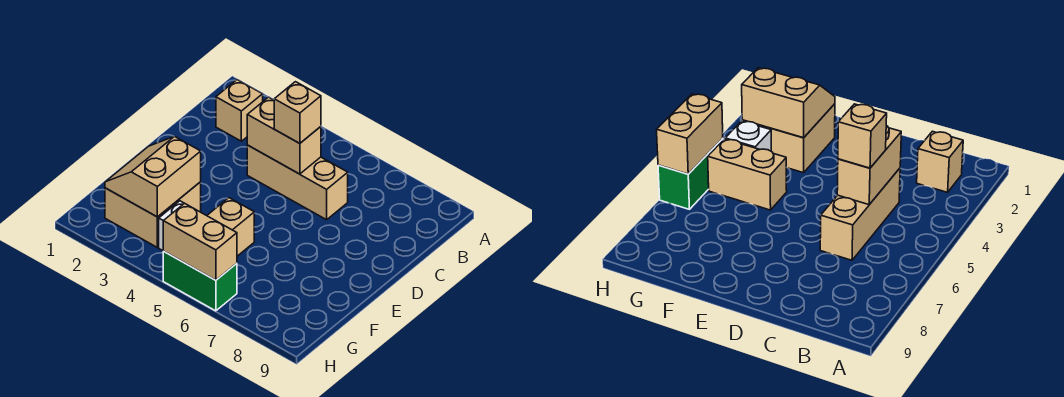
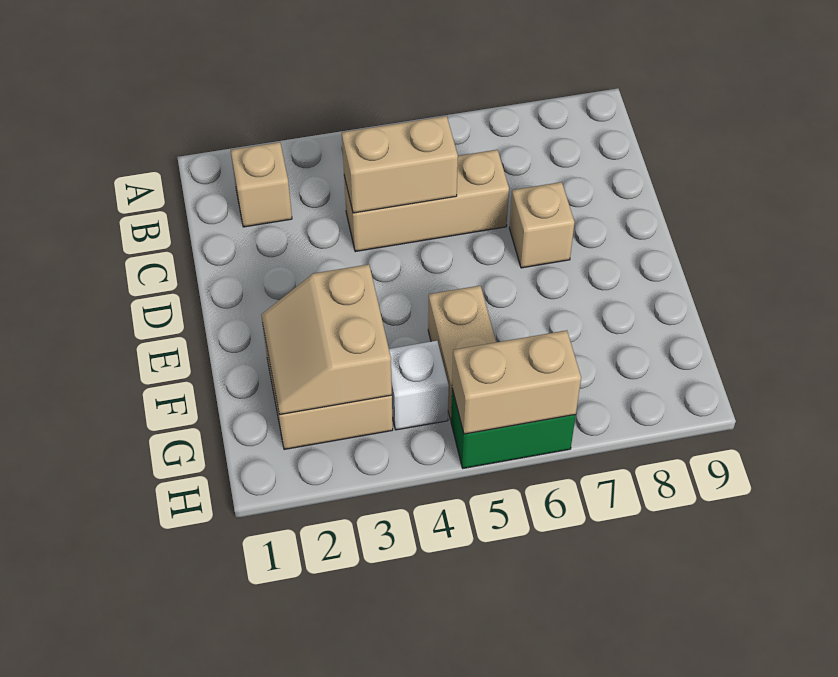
tan brick C5 level 3 -> tan brick D7 level 1

